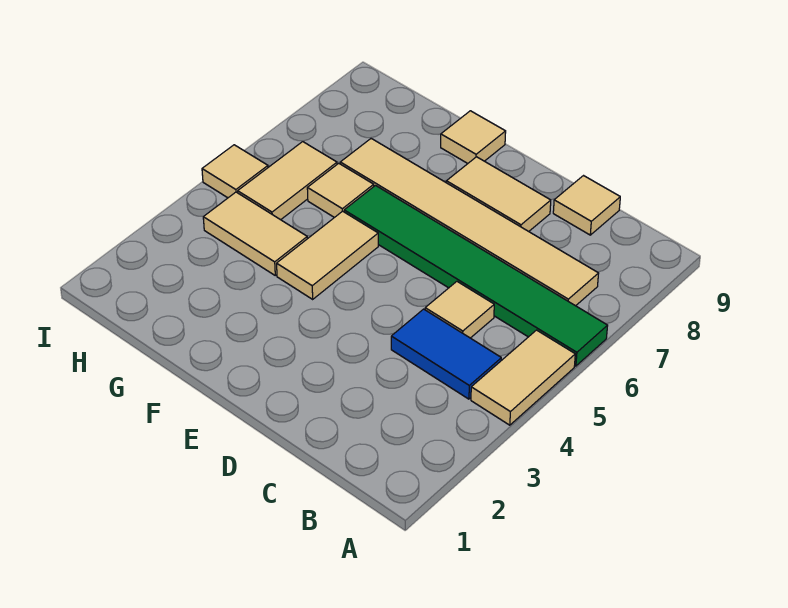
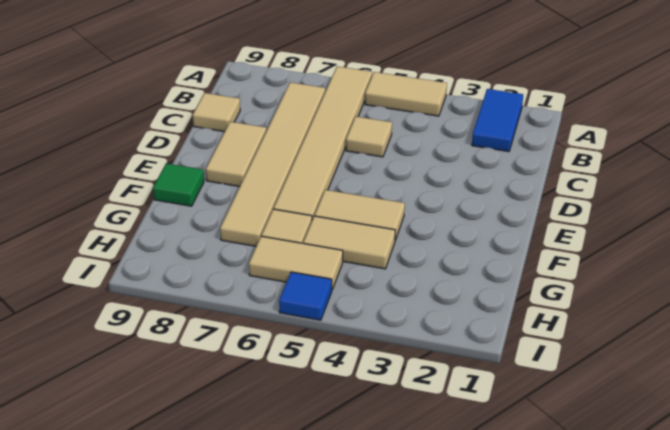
green tile A6:F6 level 1 -> tan tile A6:F6 level 1
blue tile B4:C4 level 1 -> blue tile A2:B2 level 1
tan tile F9 level 1 -> green tile F9 level 1
tan tile G4:H4 level 1 -> tan tile G4:G5 level 1
tan tile I5 level 1 -> blue tile I5 level 1

